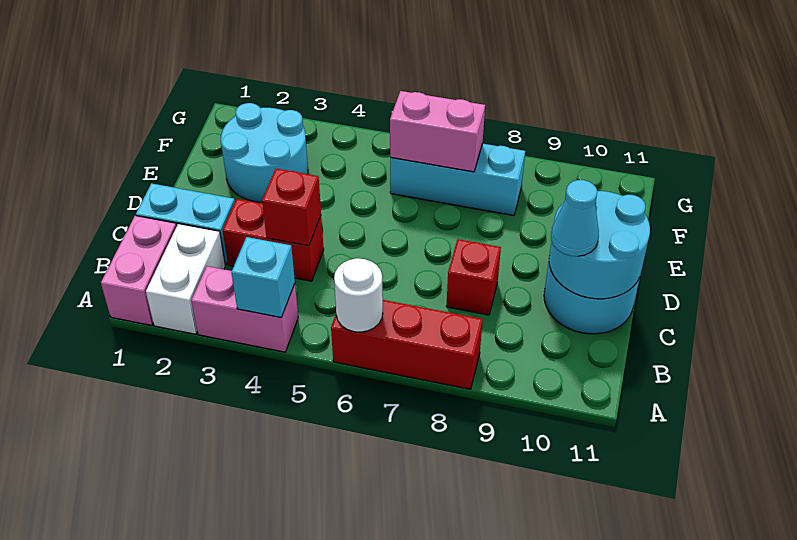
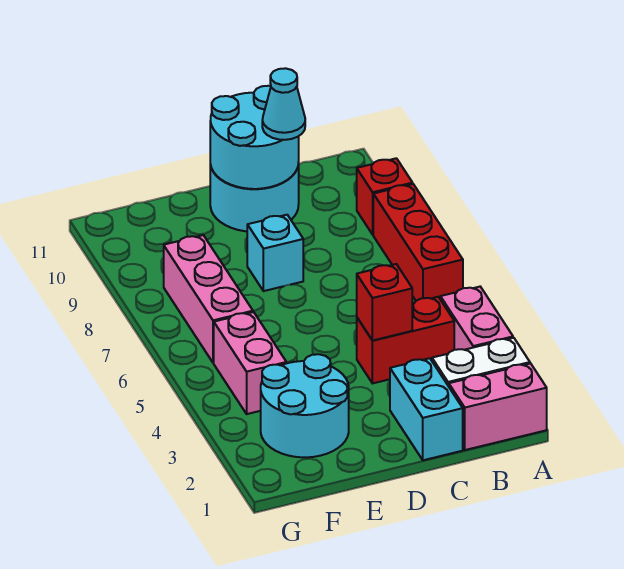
cyan brick A4 level 2 -> cyan brick D8 level 1
white round brick A6 level 2 -> none
red brick C3:C4 level 1 -> red brick B4:C4 level 1
red brick C8 level 1 -> red brick A9 level 1
cyan brick F6:F8 level 1 -> pink brick F6:F8 level 1
pink brick F6:F7 level 2 -> pink brick F4:F5 level 1

